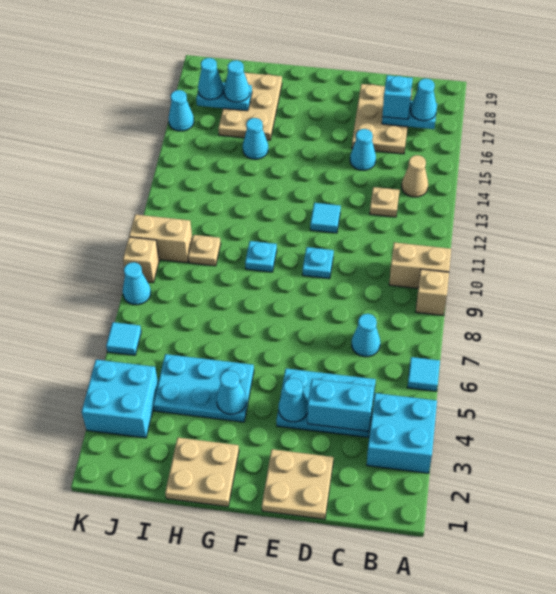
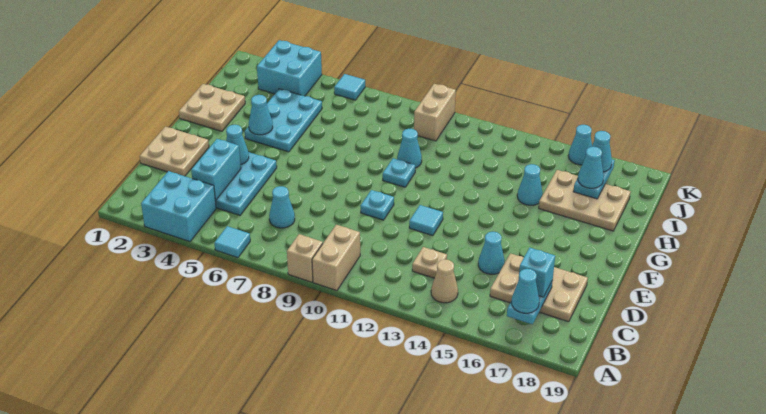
tan plate I10 level 1 -> none
cyan cone K8 level 1 -> cyan cone H10 level 1
tan brick K9 level 1 -> none

